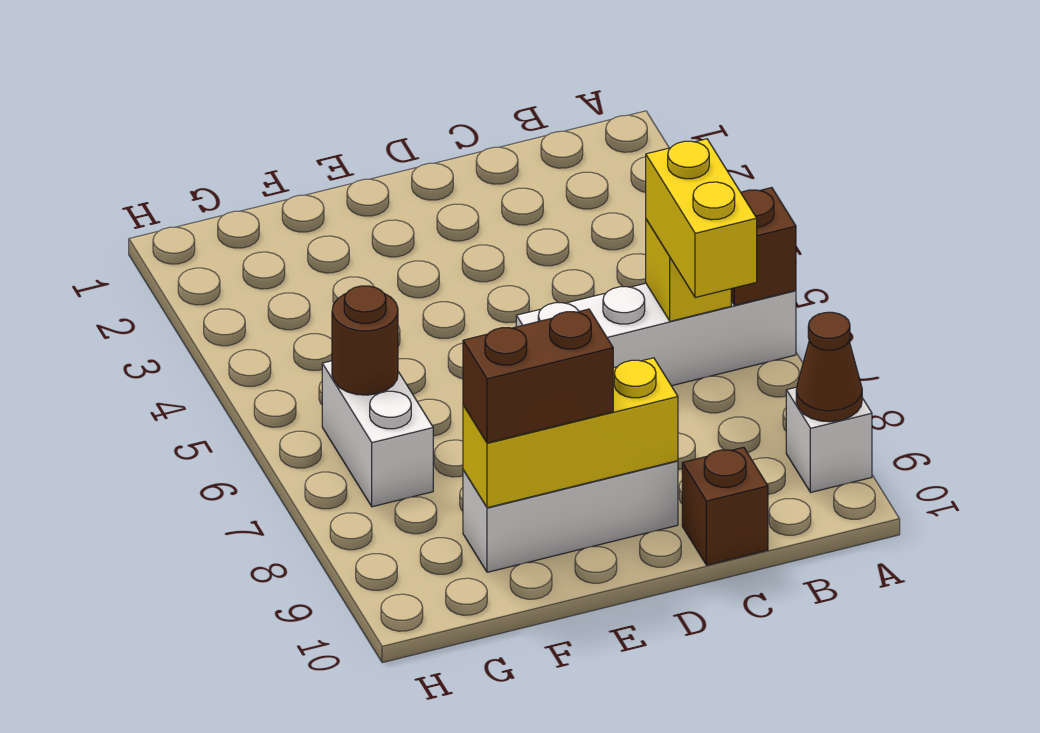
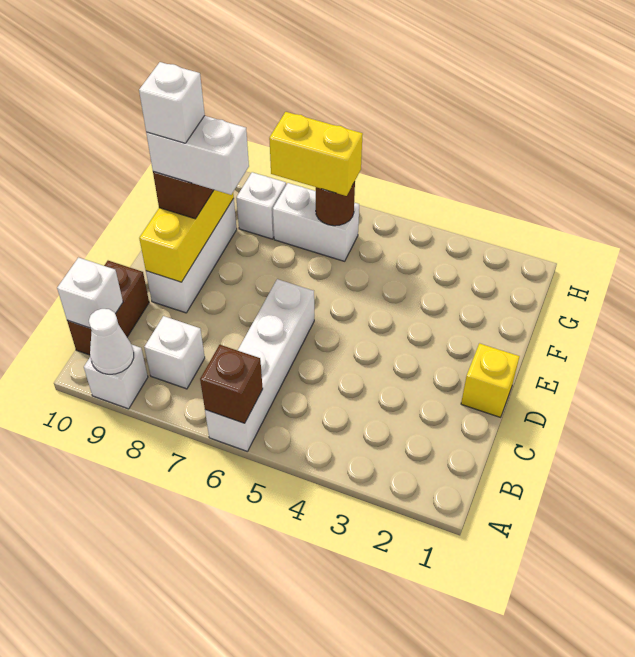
brown cone A9 level 2 -> white cone A9 level 2
yellow brick B6 level 2 -> yellow brick D1 level 1
yellow brick B6:B7 level 3 -> yellow brick G6:G7 level 3
none -> white brick B8 level 1
none -> white brick B10 level 2
brown brick C10 level 1 -> brown brick B10:C10 level 1
none -> white brick E8:E9 level 4
none -> white brick E9 level 5
none -> white brick G8 level 1

